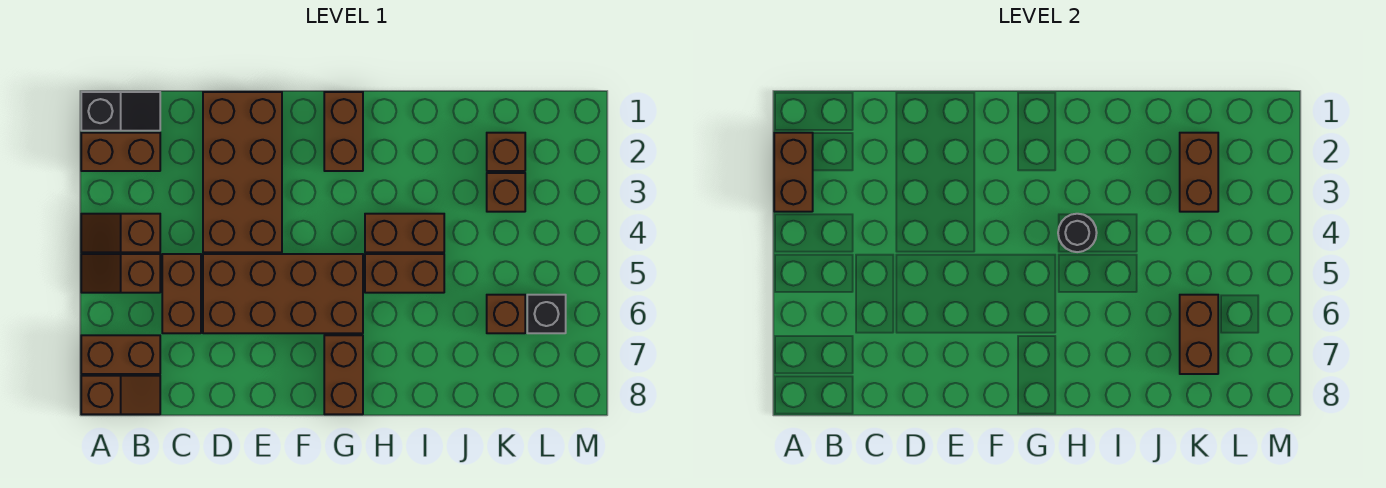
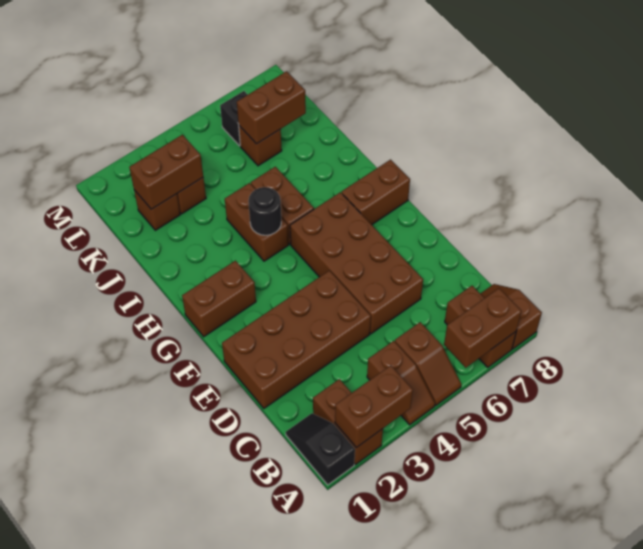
brown brick C5:C6 level 1 -> brown brick A6:A7 level 2

